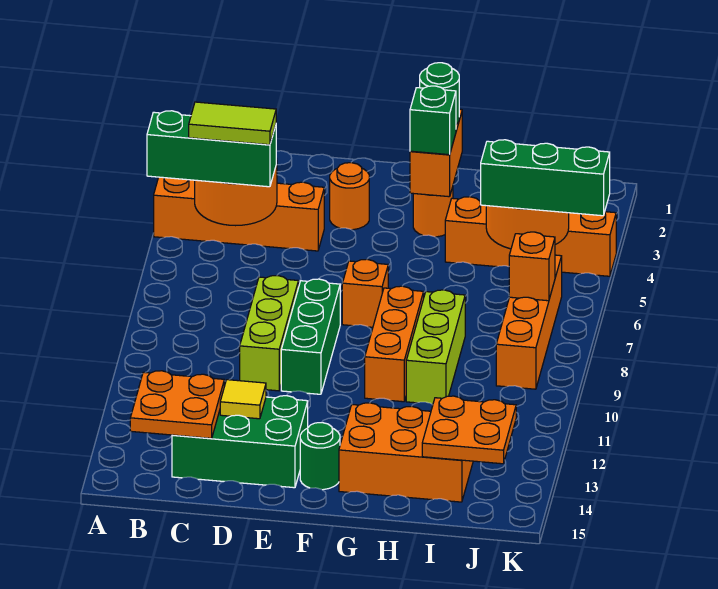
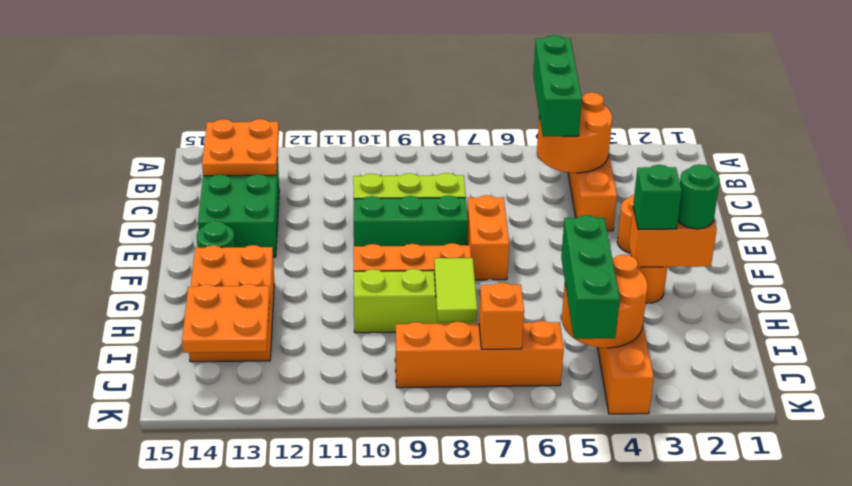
lime tile B5:C5 level 4 -> lime tile H8:I8 level 2
yellow tile D13 level 2 -> none
orange brick F7 level 1 -> orange brick E7:F7 level 1

